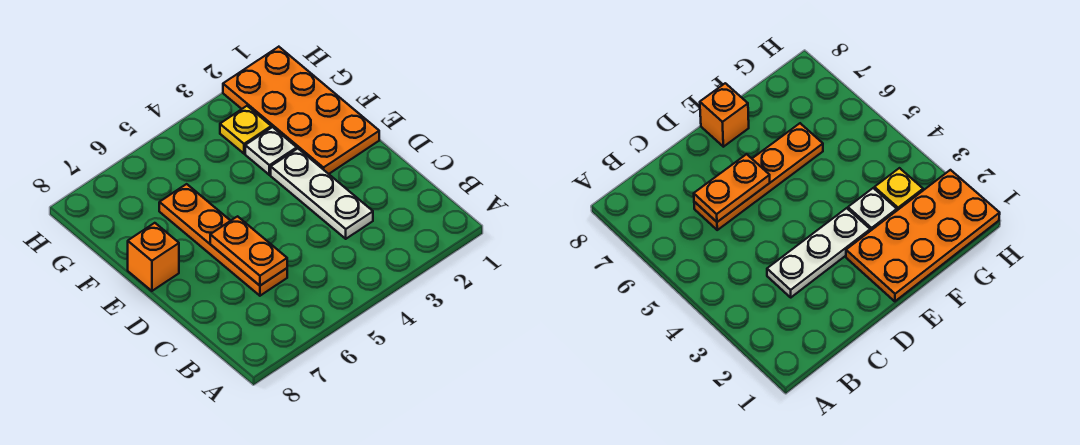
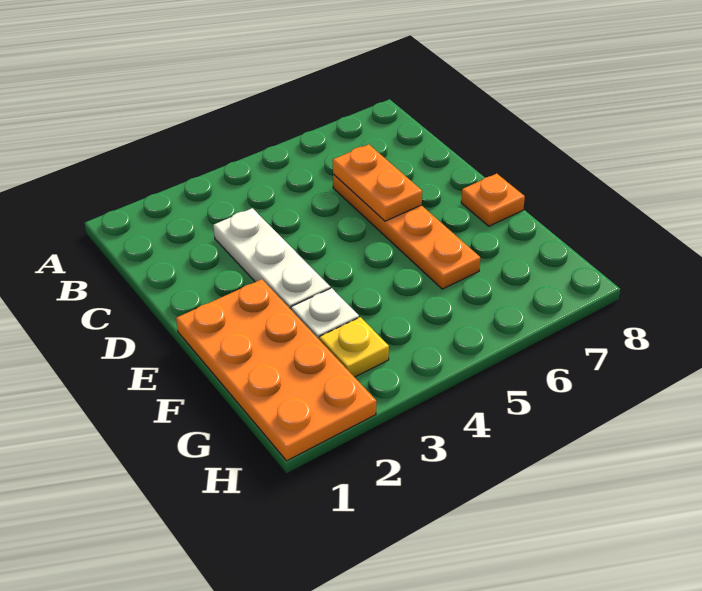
orange brick E8 level 1 -> orange plate E8 level 1

